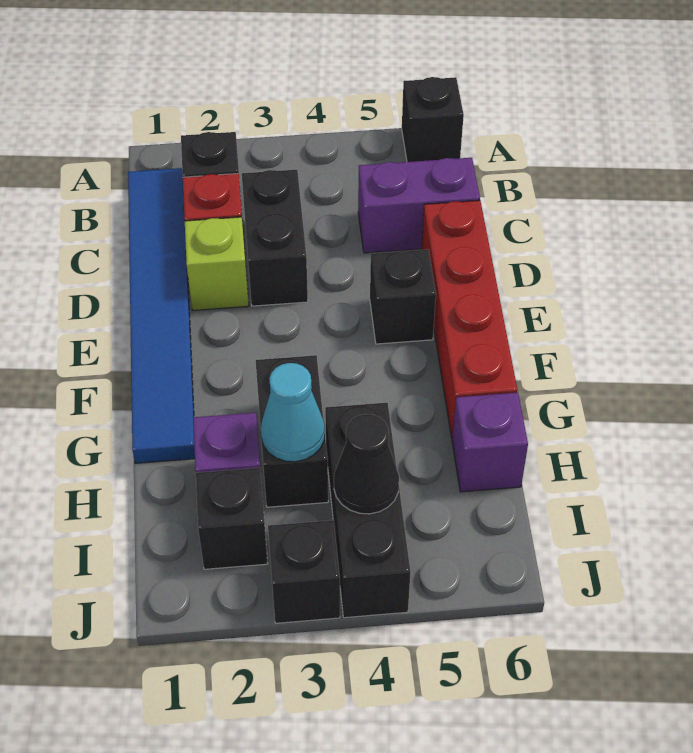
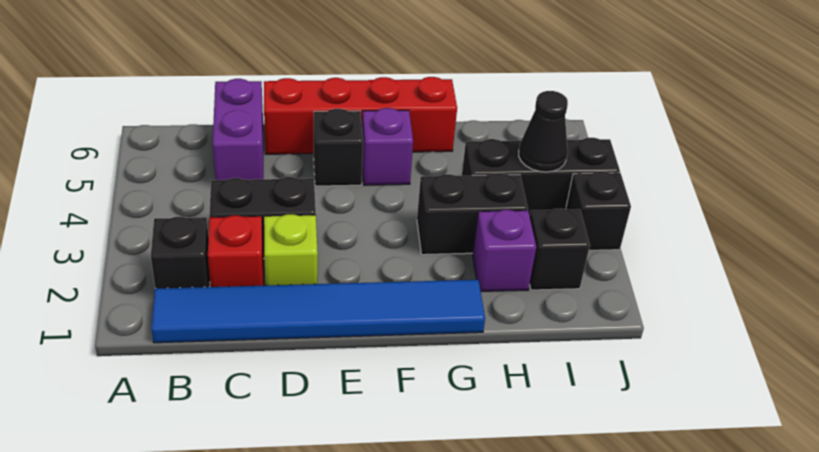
black brick A6 level 1 -> none
cyan cone H3 level 2 -> none
purple brick H6 level 1 -> purple brick F5 level 1

